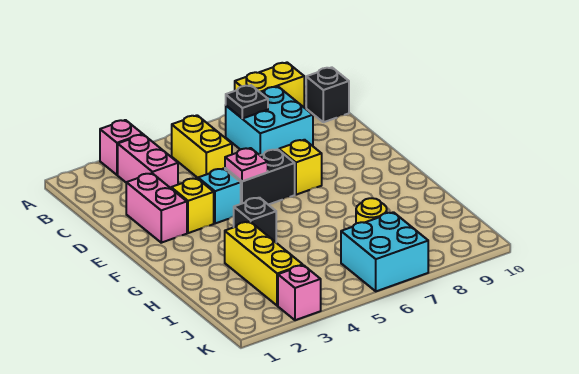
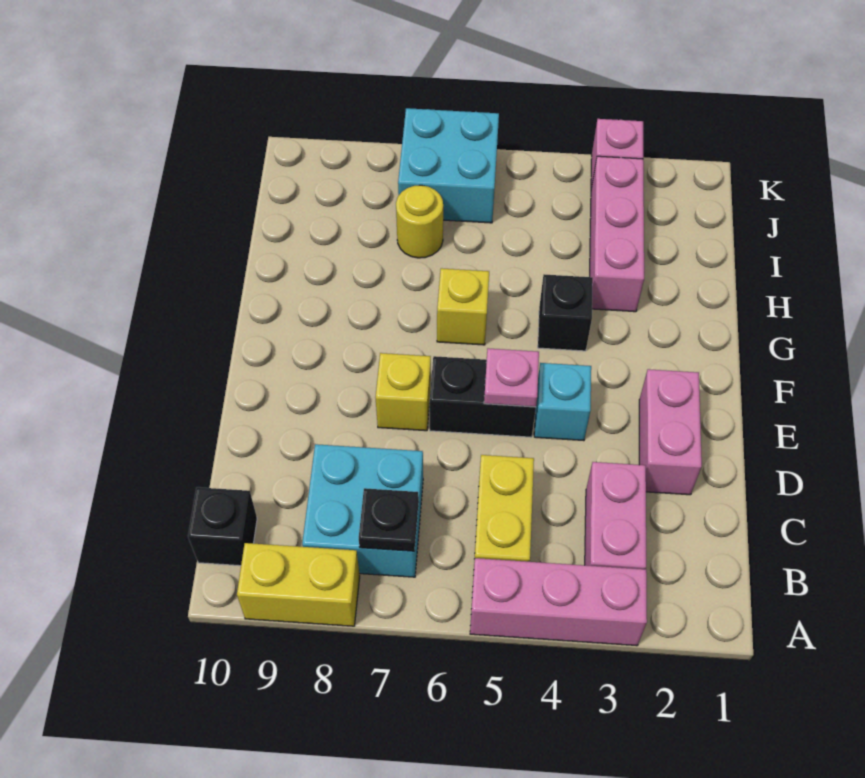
pink brick A3 level 1 -> pink brick A3:A5 level 1
yellow brick E3 level 1 -> yellow brick G6 level 1
yellow brick H3:J3 level 1 -> pink brick H3:J3 level 1

